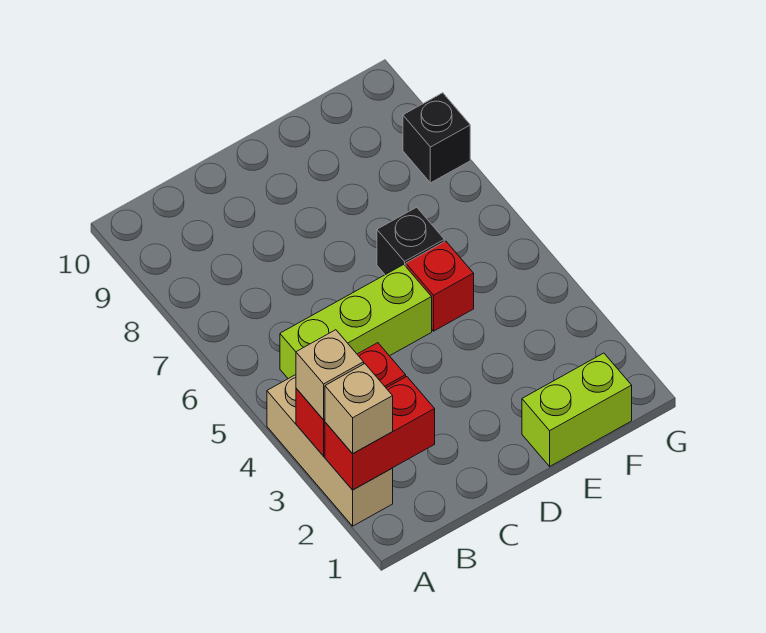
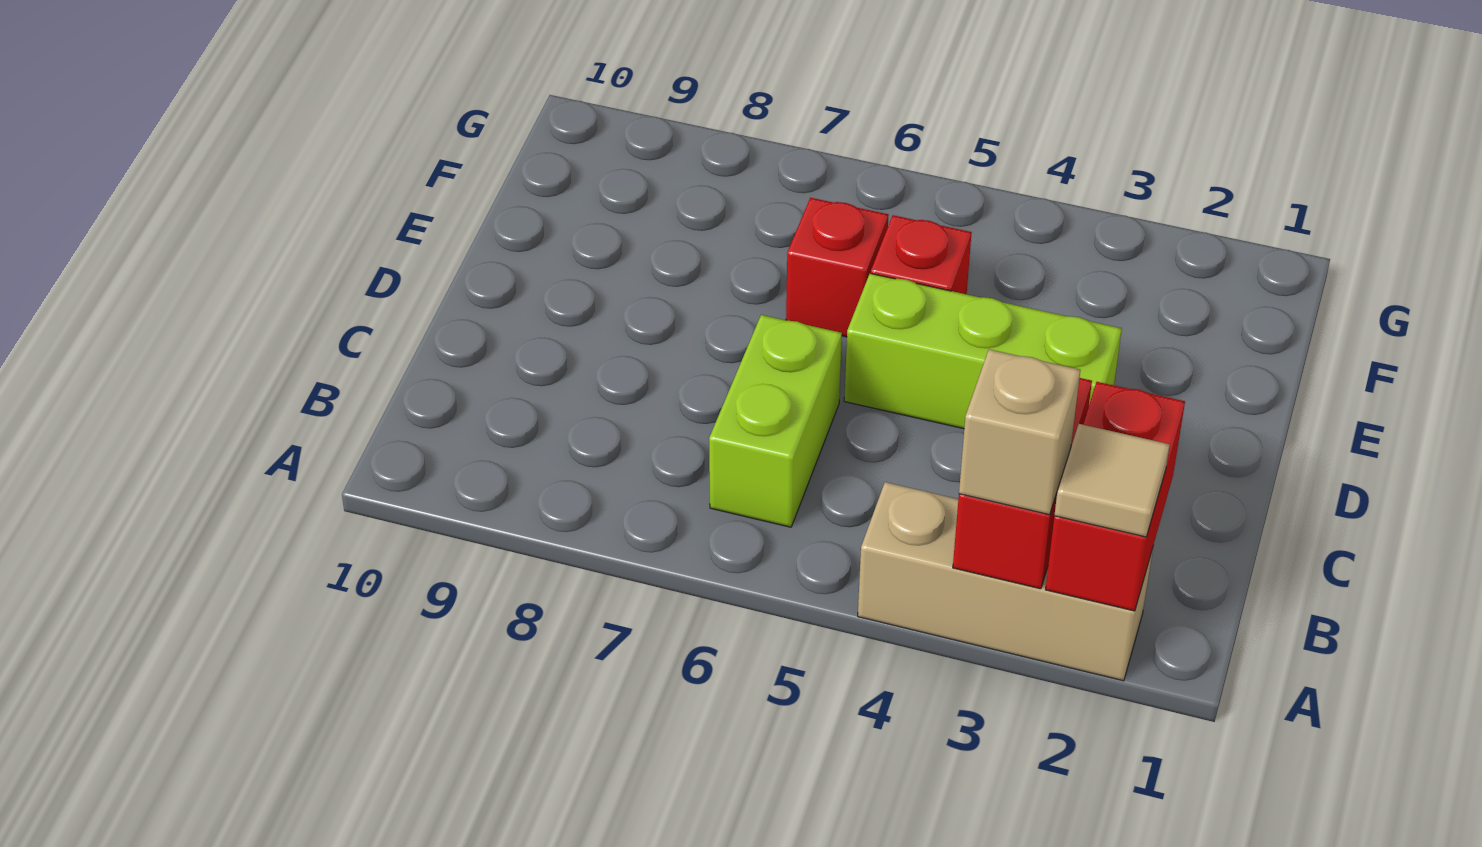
tan brick A2 level 3 -> tan tile A2 level 3
lime brick B5:D5 level 1 -> lime brick D3:D5 level 1
lime brick E1:F1 level 1 -> lime brick B6:C6 level 1
black brick E6 level 1 -> red brick E6 level 1
black brick G8 level 1 -> none

